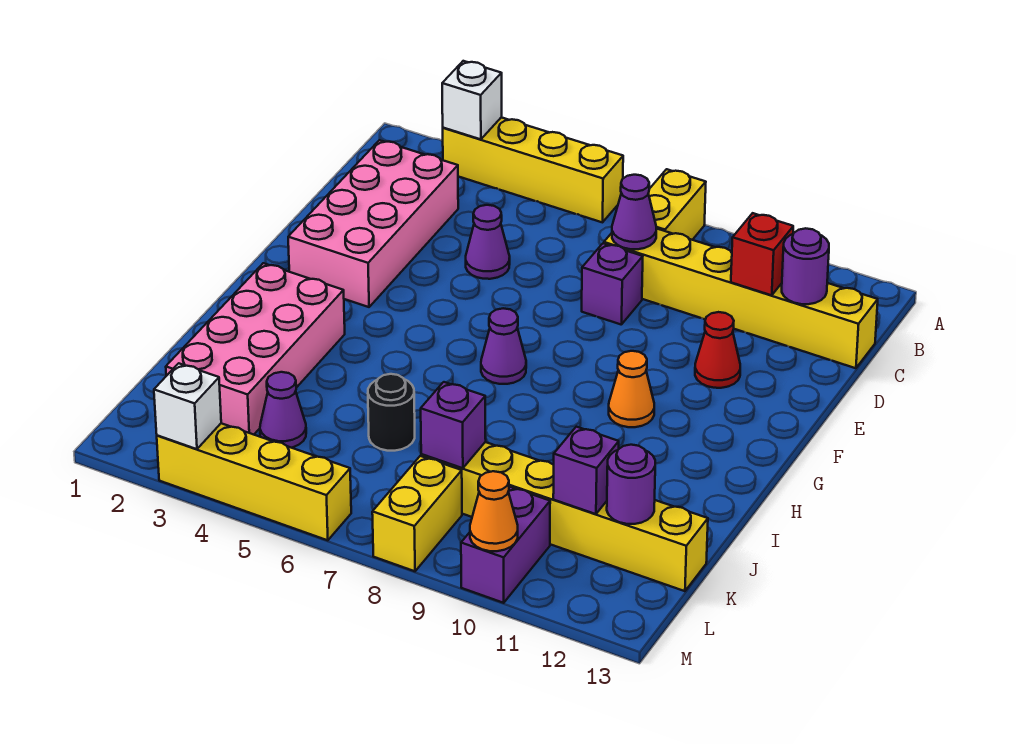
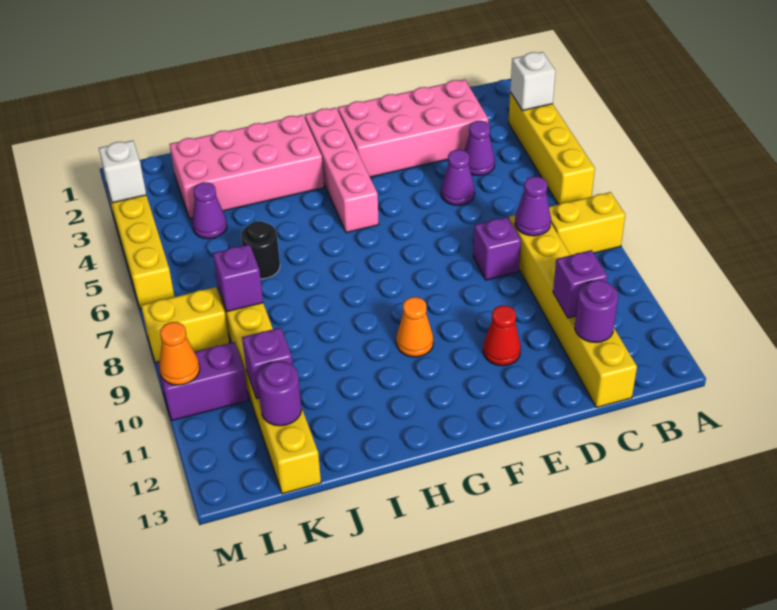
red brick C11 level 2 -> purple brick C11 level 2
none -> pink brick G2:G5 level 1
purple cone G7 level 1 -> purple cone C4 level 1

